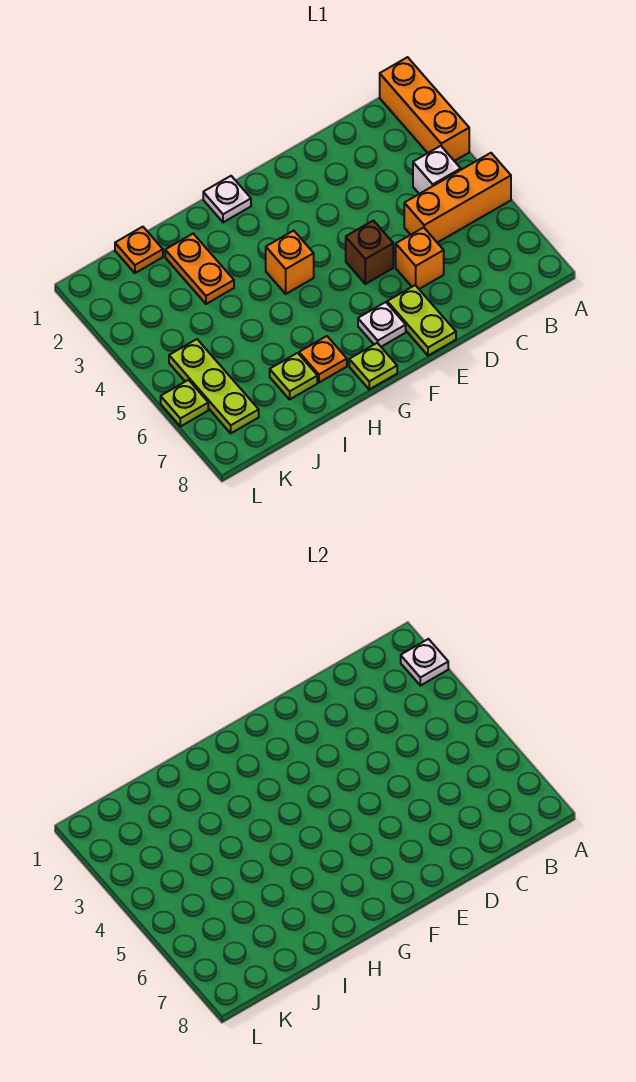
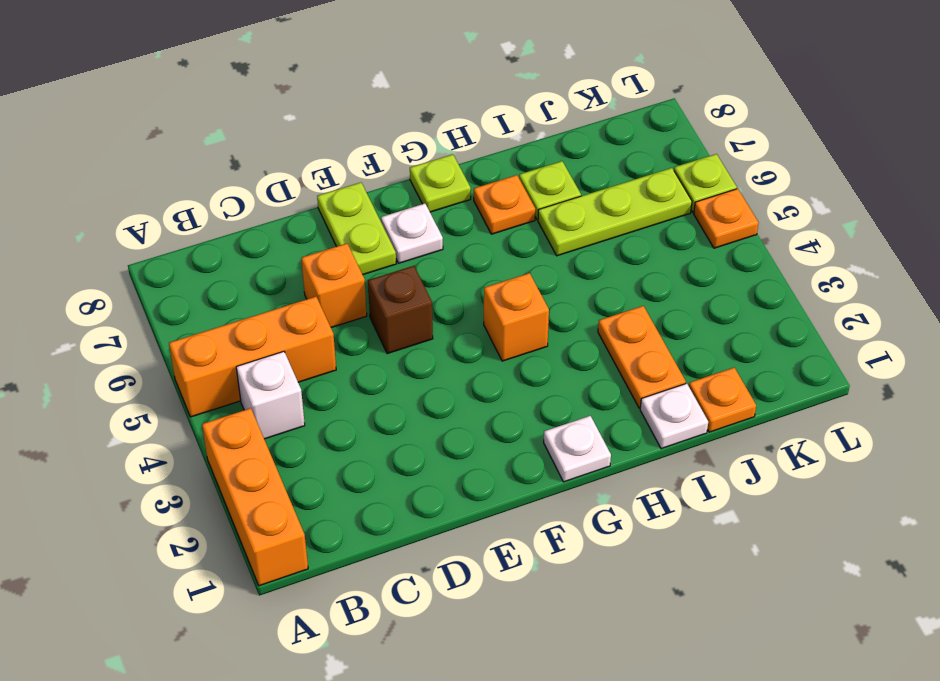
white plate A2 level 2 -> white plate I1 level 1
lime plate K5:K7 level 1 -> lime plate I6:K6 level 1
none -> orange plate L5 level 1

